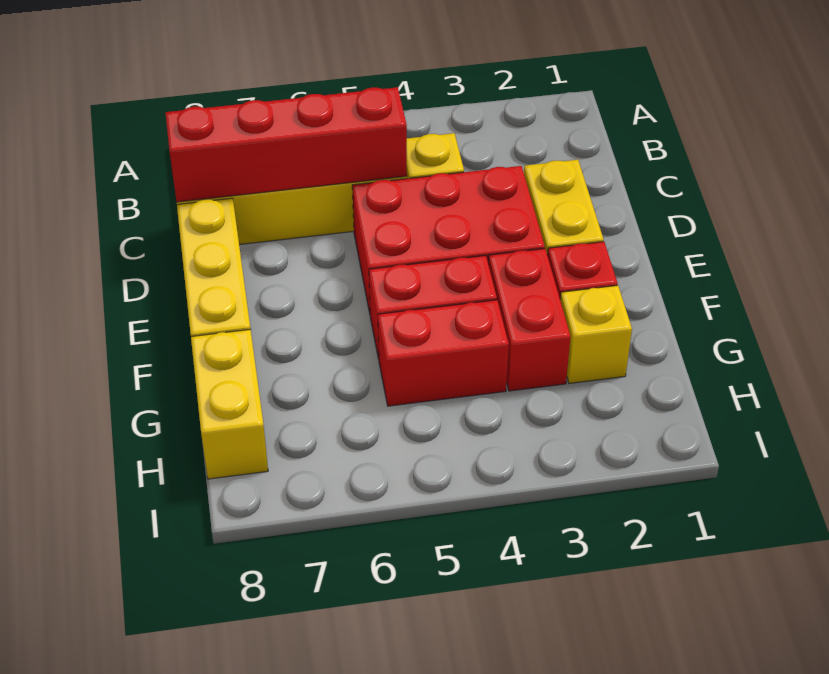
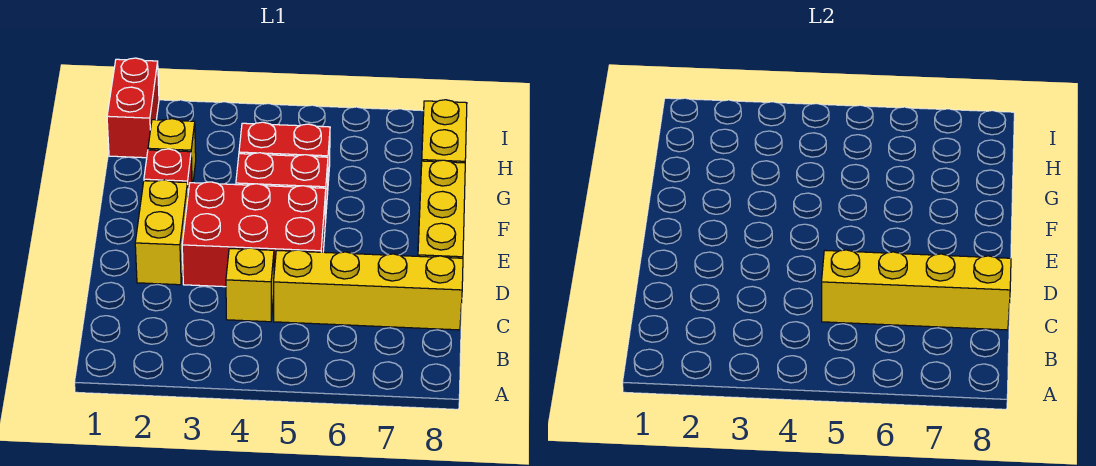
red brick C5:C8 level 2 -> yellow brick C5:C8 level 2
red brick F3:G3 level 1 -> red brick H1:I1 level 1

